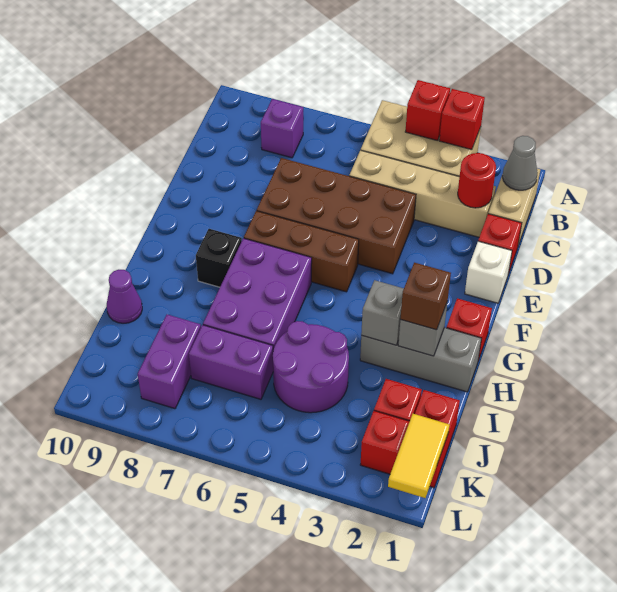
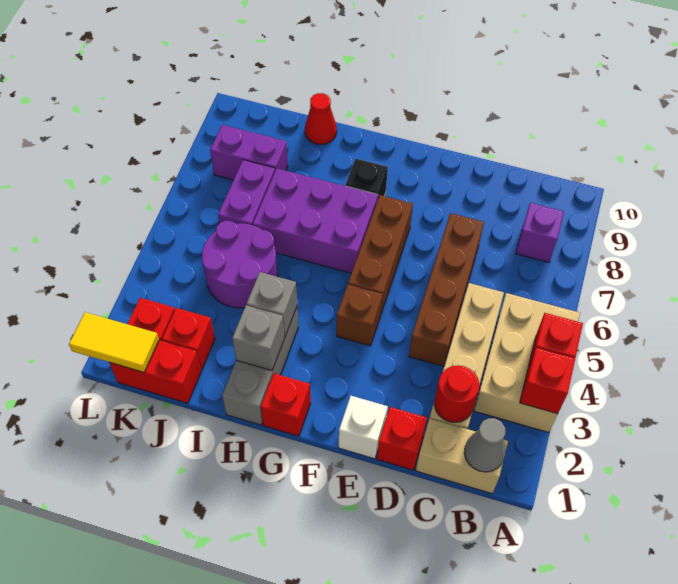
brown brick D4:E7 level 1 -> brown brick D4:D7 level 1
brown brick H2 level 3 -> brown brick F4 level 1
purple cone I10 level 1 -> red cone I10 level 1

